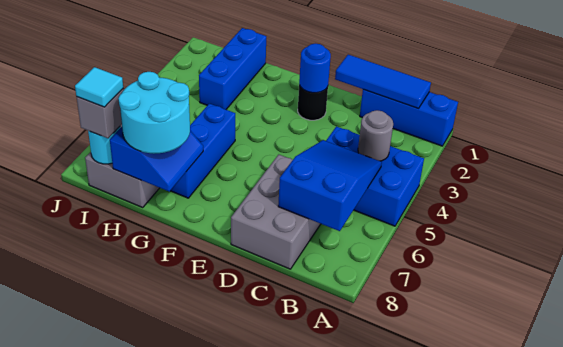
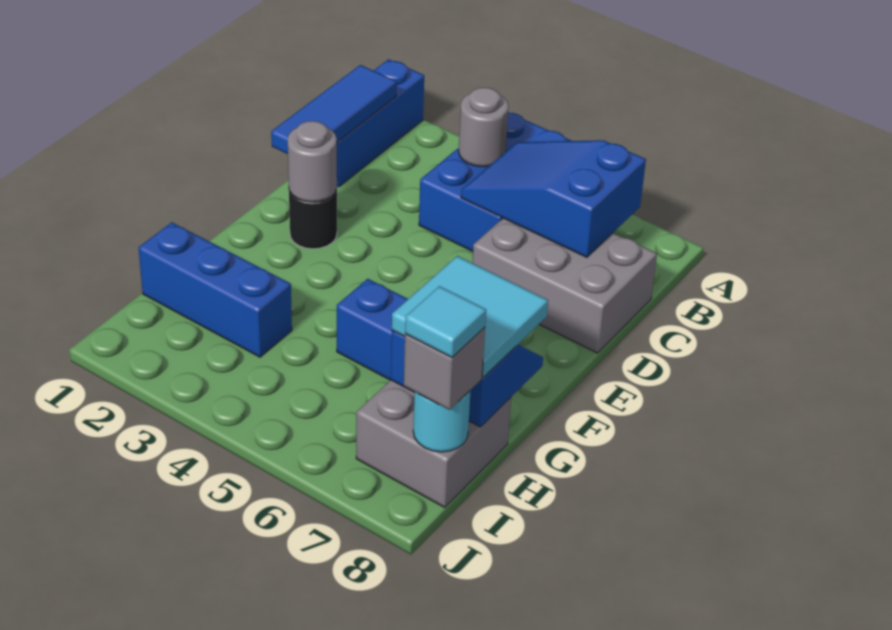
blue round brick E2 level 2 -> grey round brick E2 level 2
cyan round brick G7:H8 level 3 -> cyan tile G7:H8 level 3

